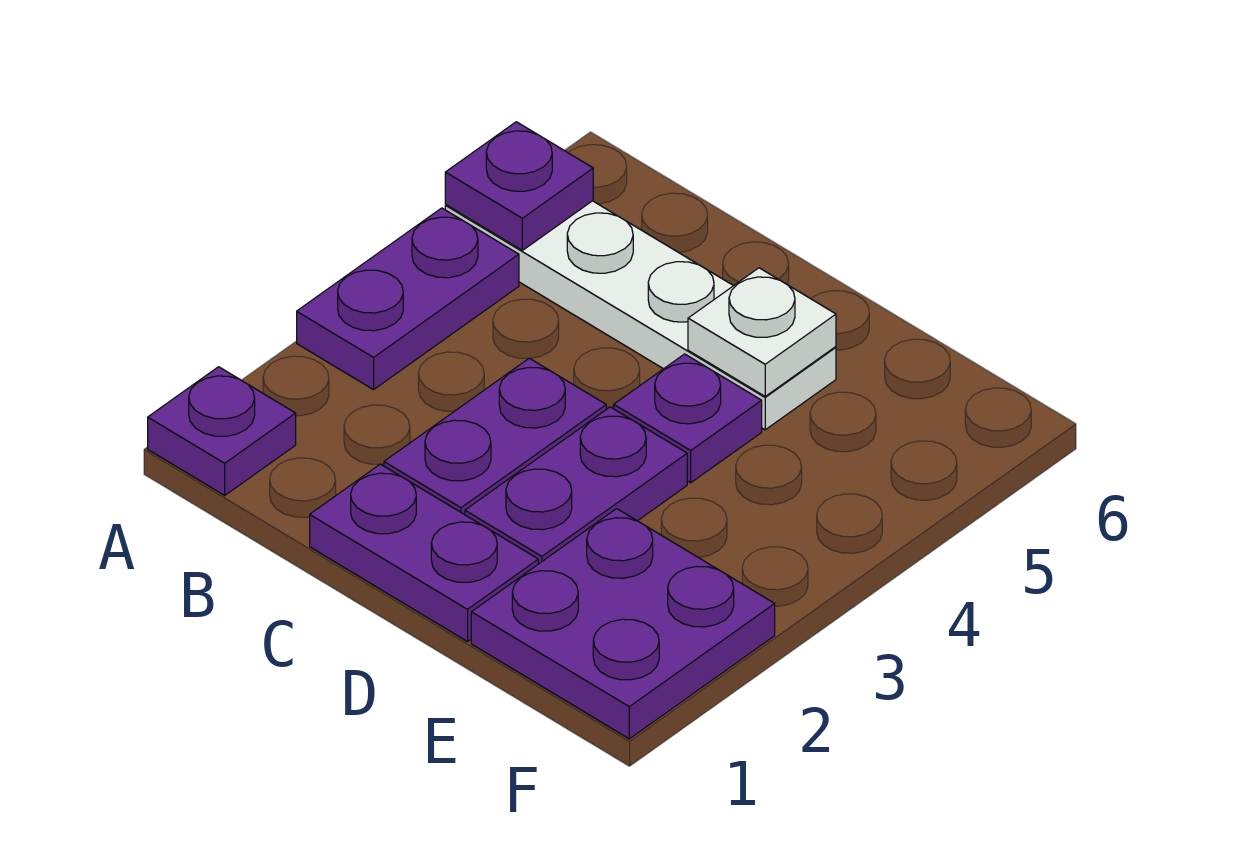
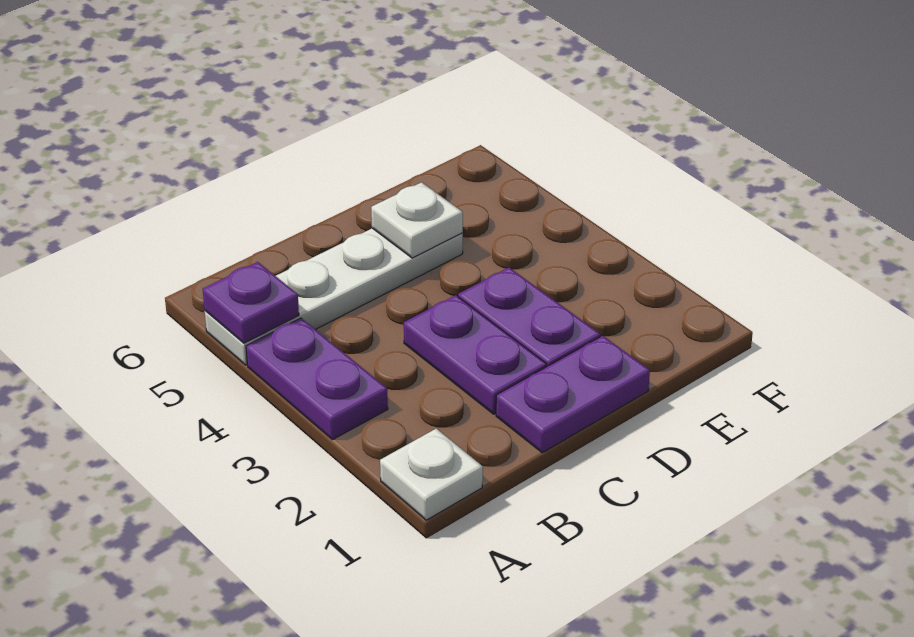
purple plate A1 level 1 -> white plate A1 level 1
purple plate D4 level 1 -> none
purple plate E1:F2 level 1 -> none

